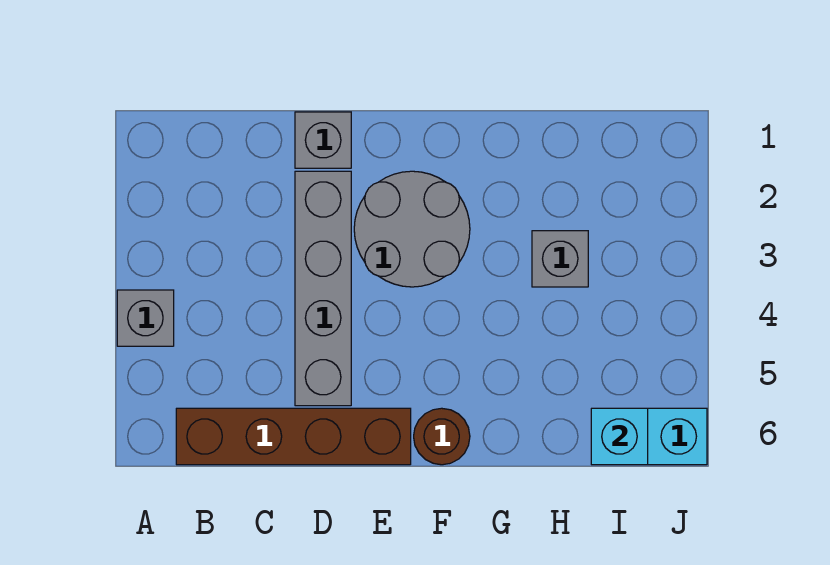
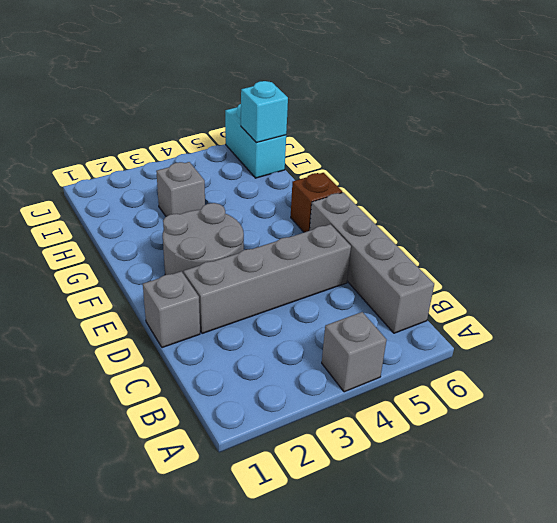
brown brick B6:E6 level 1 -> grey brick B6:E6 level 1
brown round brick F6 level 1 -> brown brick F6 level 1

